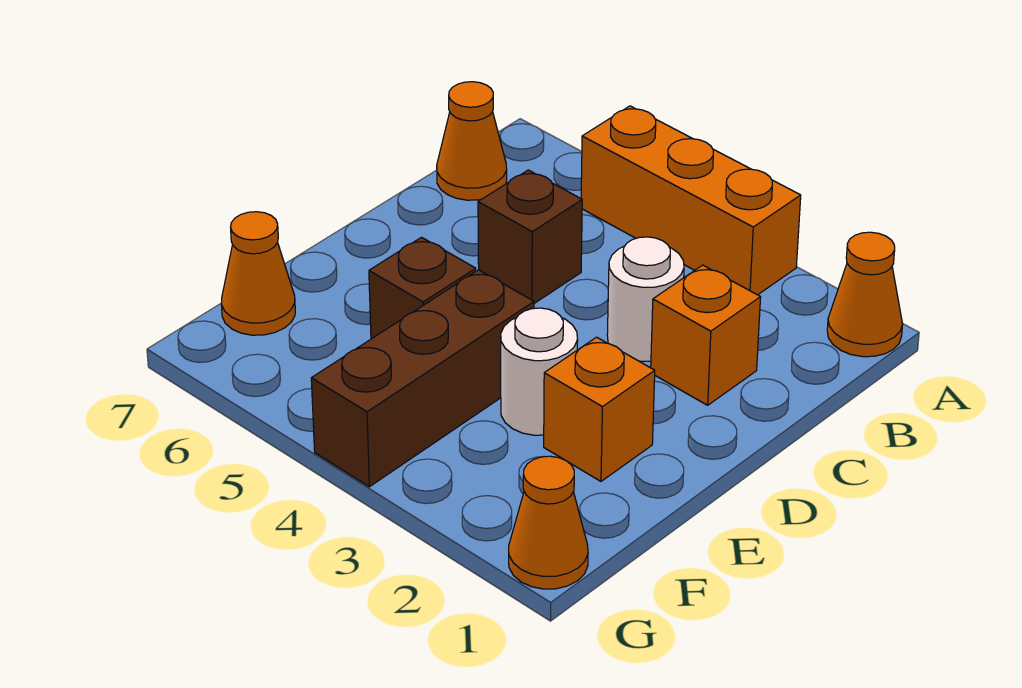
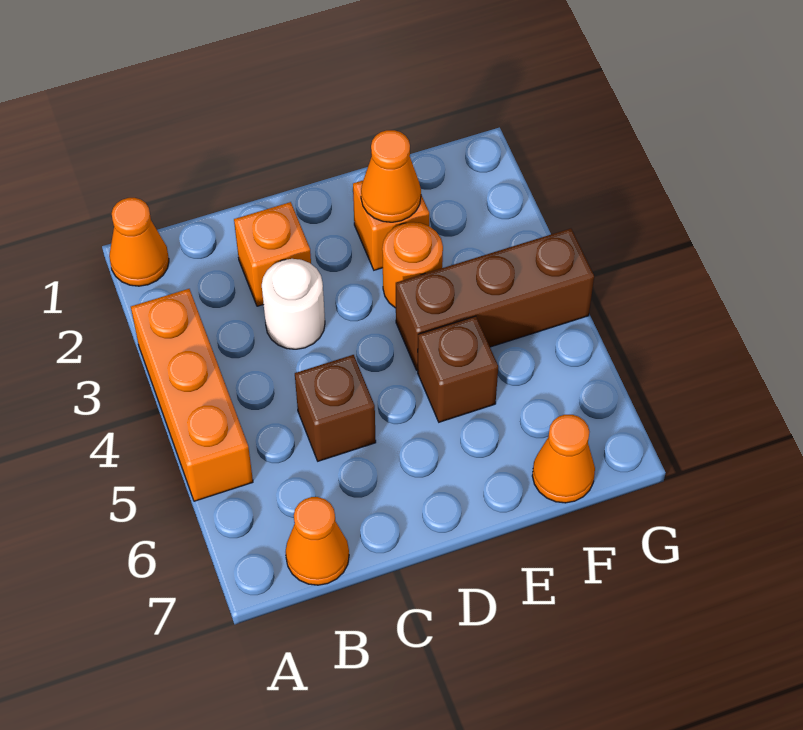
white round brick E3 level 1 -> orange round brick E3 level 1
orange cone G1 level 1 -> orange cone E2 level 2

